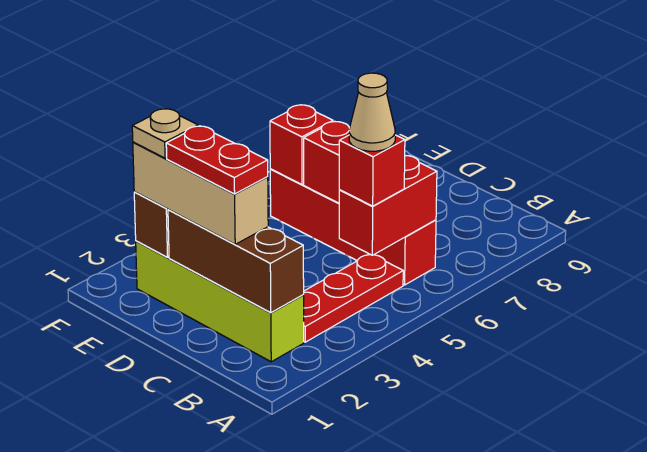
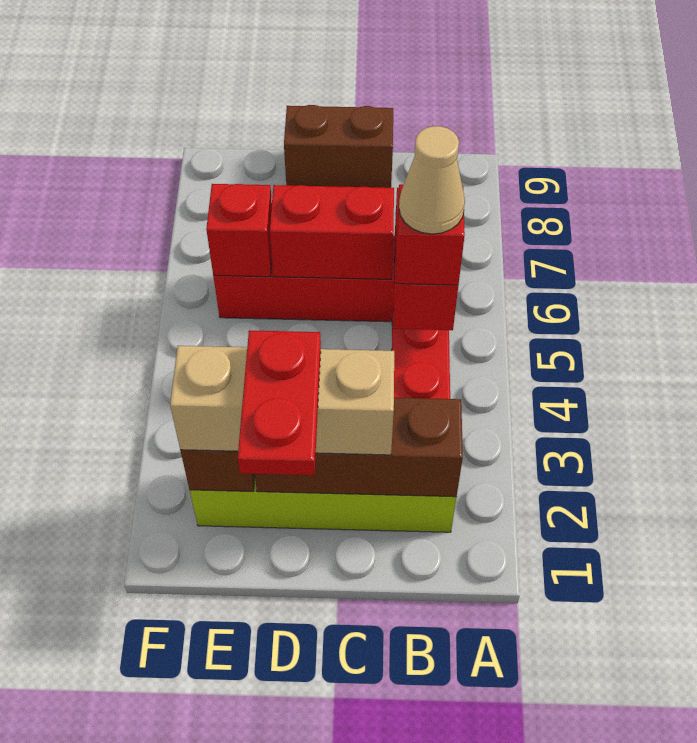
red plate C2:D2 level 4 -> red plate D1:D2 level 4
none -> brown brick C9:D9 level 1
tan plate E2 level 4 -> none

